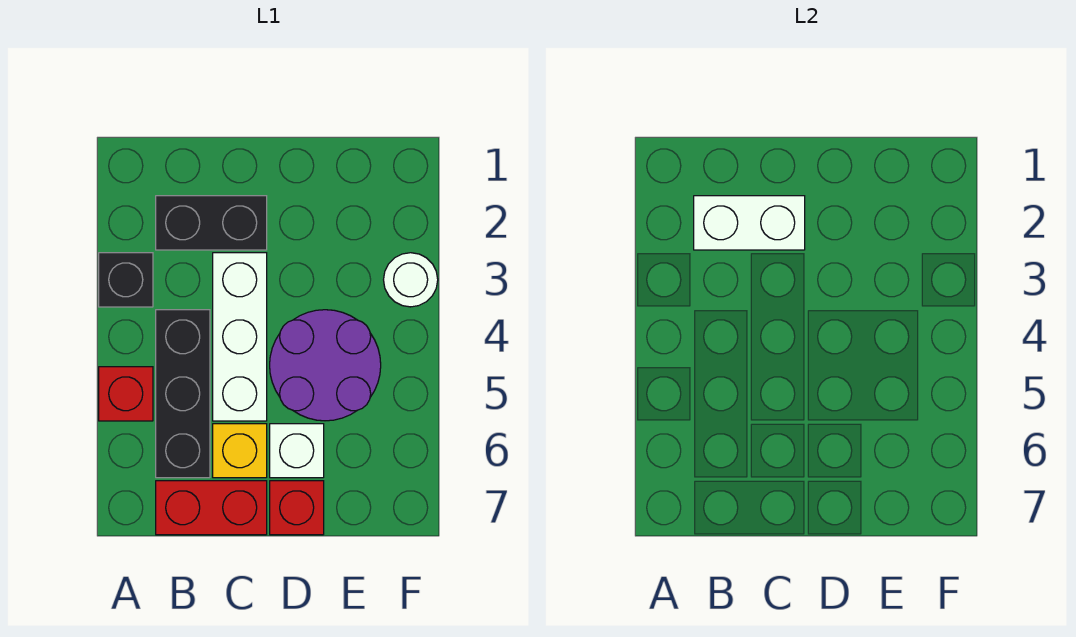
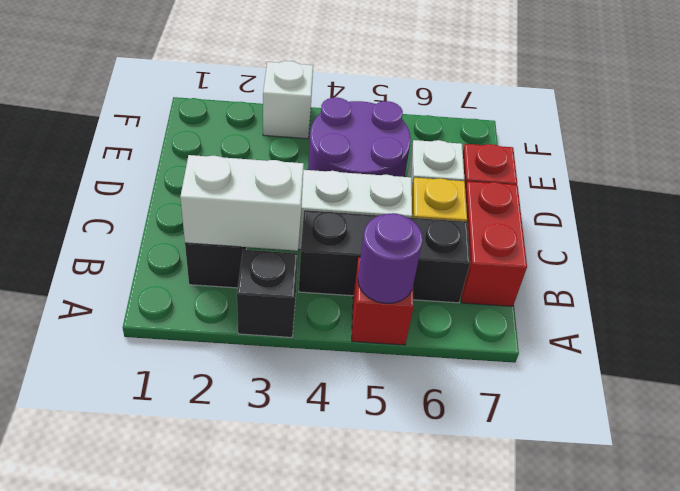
none -> purple round brick A5 level 2
white brick B2:C2 level 2 -> white brick B2:B3 level 2
white round brick F3 level 1 -> white brick F3 level 1

